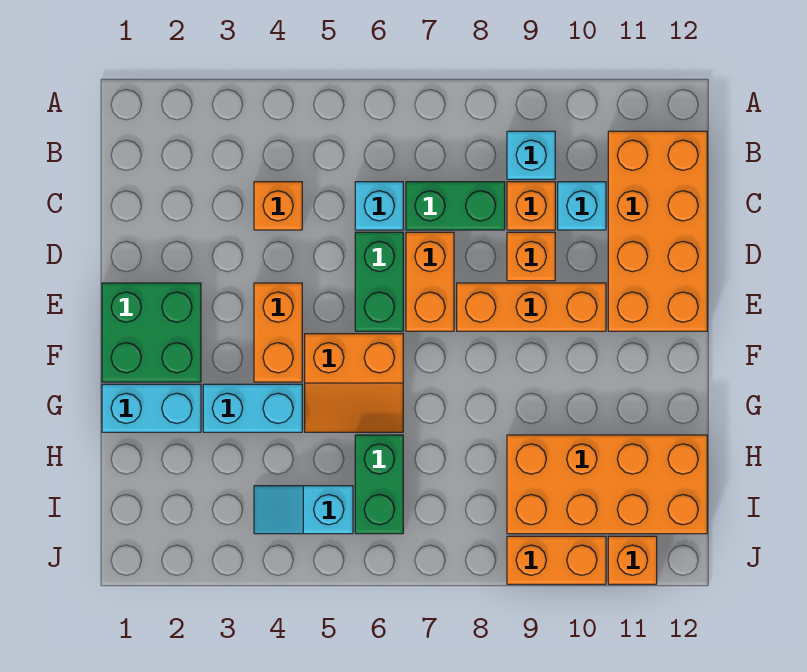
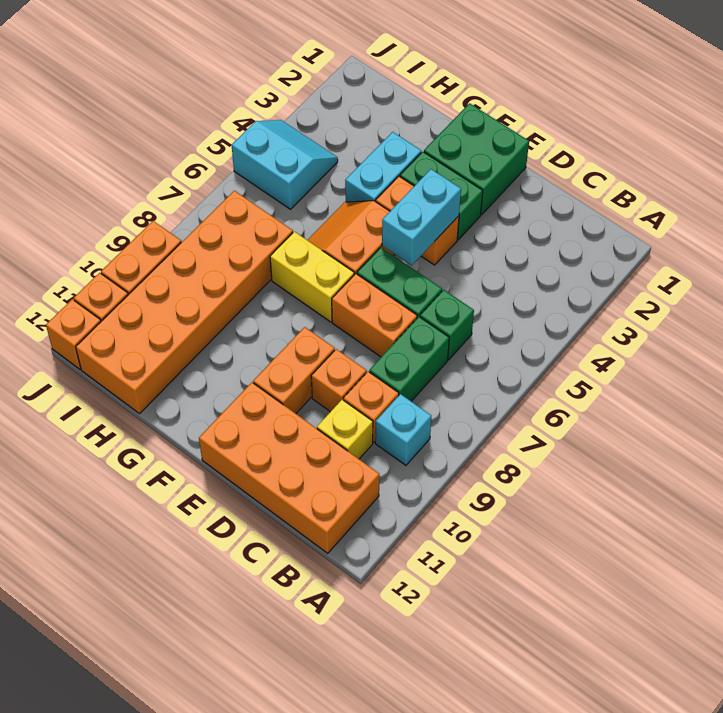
orange brick C4 level 1 -> orange brick J12 level 1
cyan brick C6 level 1 -> green brick C6 level 1
cyan brick C10 level 1 -> yellow brick C10 level 1
orange brick E8:E10 level 1 -> orange brick E9:E10 level 1
none -> yellow brick F7:G7 level 1
cyan brick G1:G2 level 1 -> cyan brick E4:E5 level 2
green brick H6:I6 level 1 -> green brick E3:F3 level 1
orange brick H9:I12 level 1 -> orange brick H7:I12 level 1
cyan slope I4:I5 level 1 top 5 -> cyan slope I4:J5 level 1 top 5

